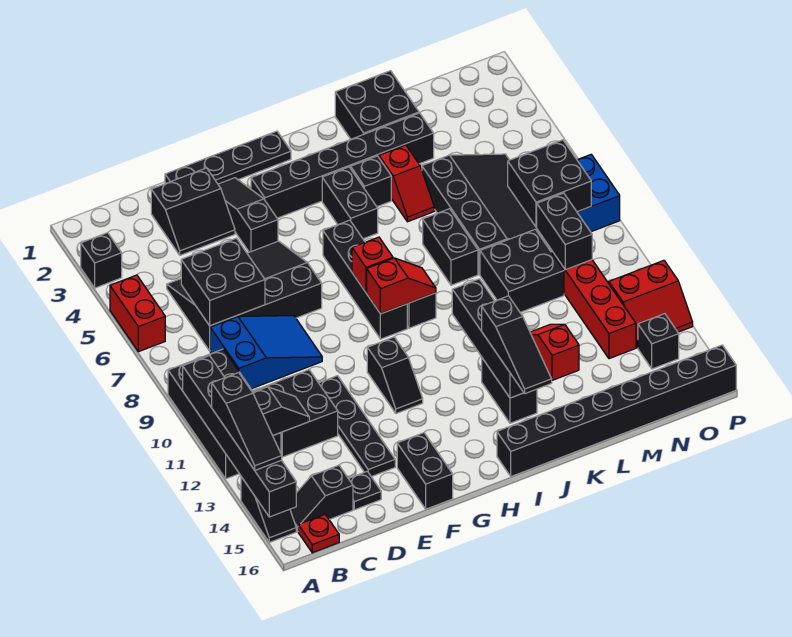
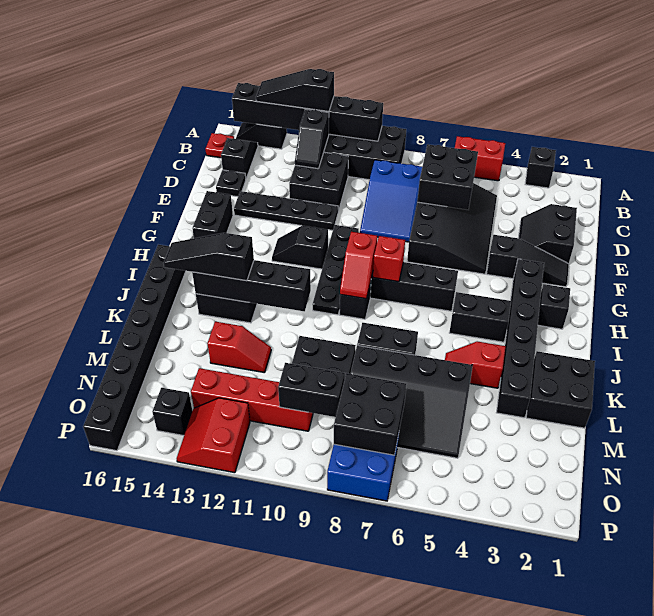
black plate E1:H1 level 1 -> black plate F10:I10 level 1
black brick F15:F16 level 1 -> black brick F15:G15 level 1
black brick J4 level 1 -> black brick H2 level 1

